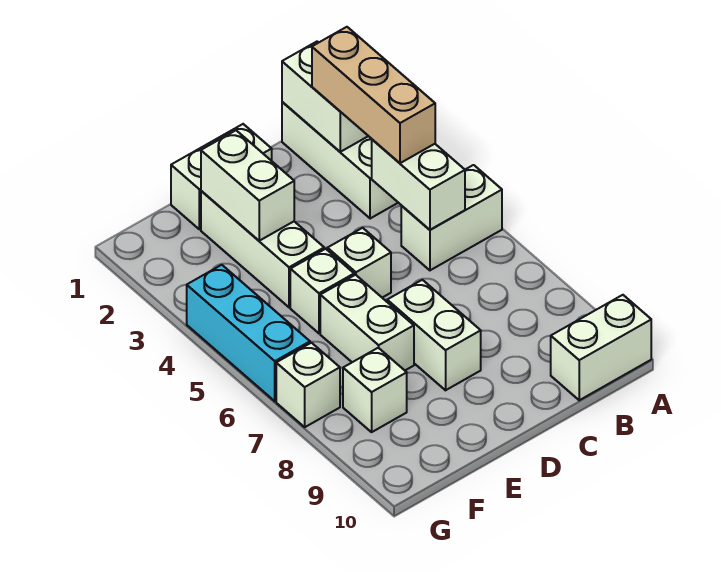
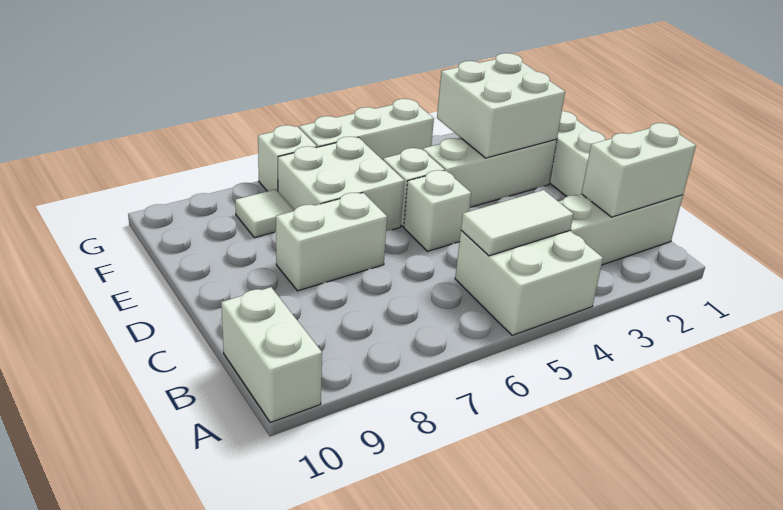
white brick A5:B5 level 1 -> white brick A4:B5 level 1
tan brick B2:B4 level 3 -> none
white brick B4:B5 level 2 -> white tile B4:B5 level 2
white brick E2:E3 level 2 -> white brick E2:F3 level 2
white brick E6:E7 level 1 -> white brick E6:F7 level 1
white brick F8 level 1 -> white tile F8 level 1
cyan brick G4:G6 level 1 -> white brick G4:G6 level 1

